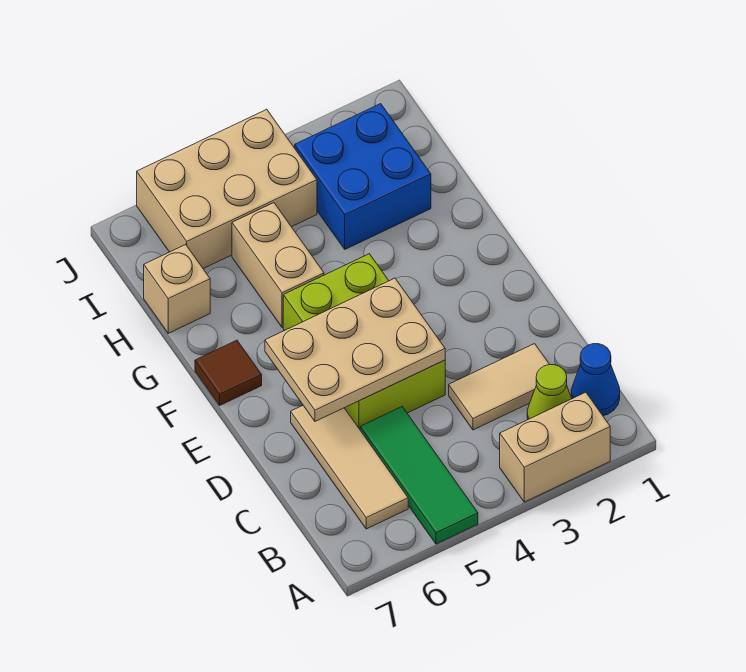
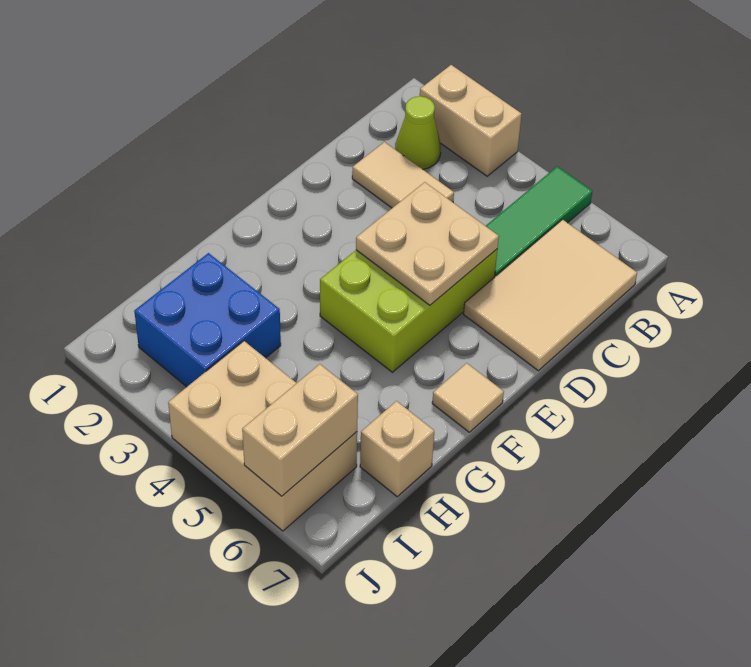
blue cone B1 level 1 -> none
tan tile B6:D6 level 1 -> tan tile B6:D7 level 1
tan plate D4:E6 level 2 -> tan plate D4:E5 level 2
brown tile F7 level 1 -> tan tile F7 level 1
tan brick G5:H5 level 1 -> tan brick I6:J6 level 2

